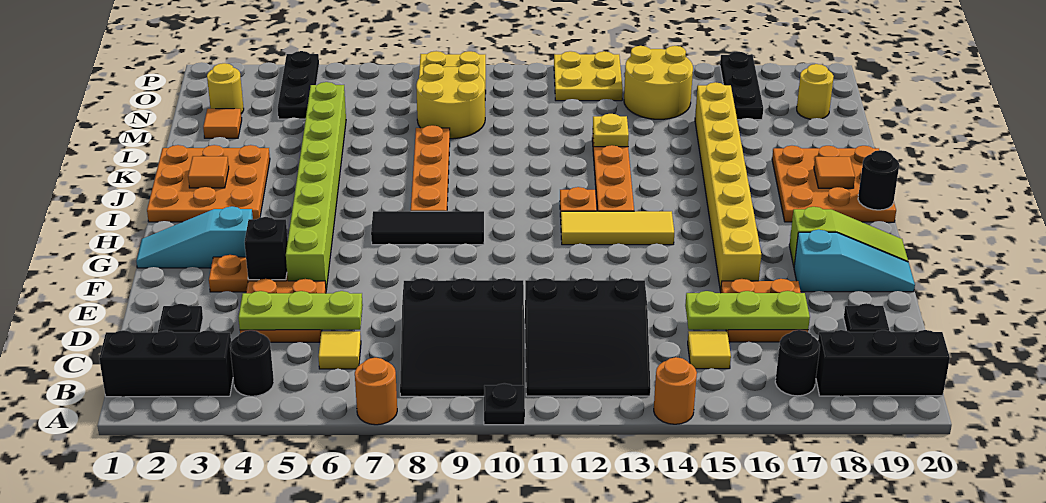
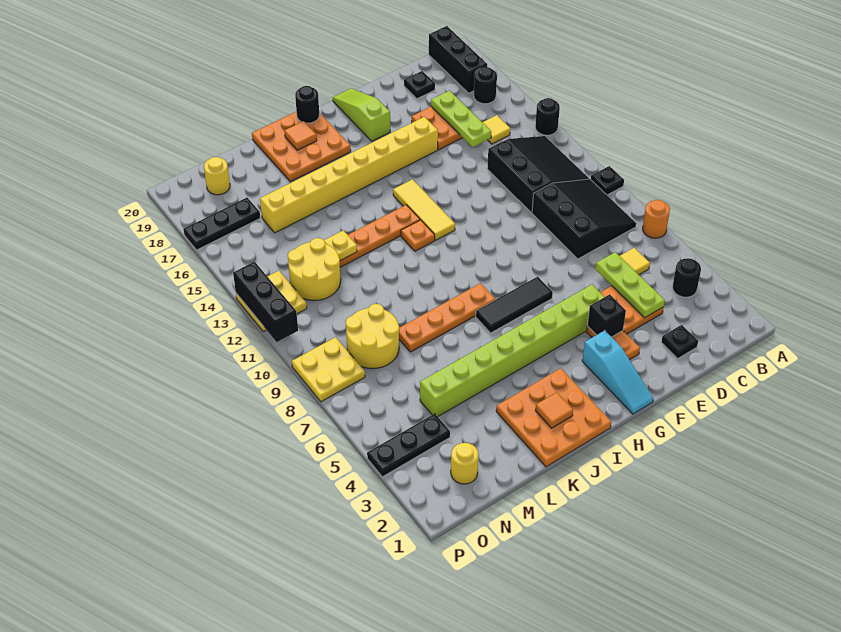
orange round brick A14 level 1 -> black round brick A14 level 1
black brick B1:B3 level 1 -> black brick P11:P13 level 2
cyan slope F18:F20 level 1 top 18 -> none
black tile H7:H9 level 1 -> black tile G7:I7 level 1
orange tile M2 level 1 -> none
yellow round brick N14:O15 level 1 -> yellow round brick M12:N13 level 1

